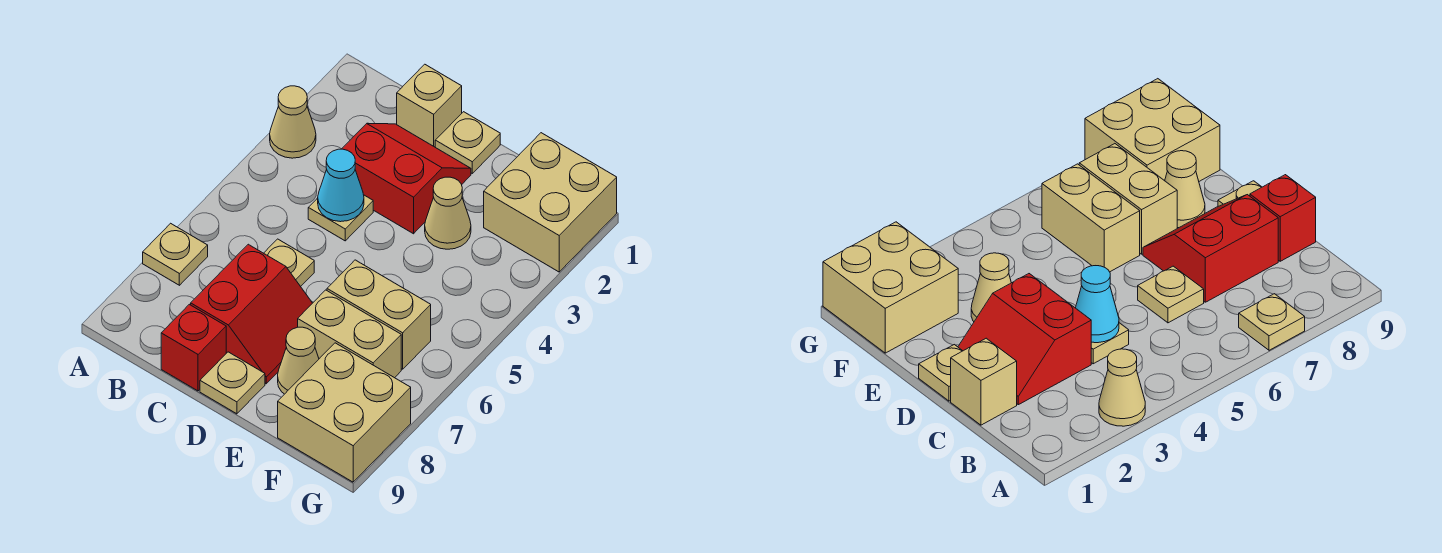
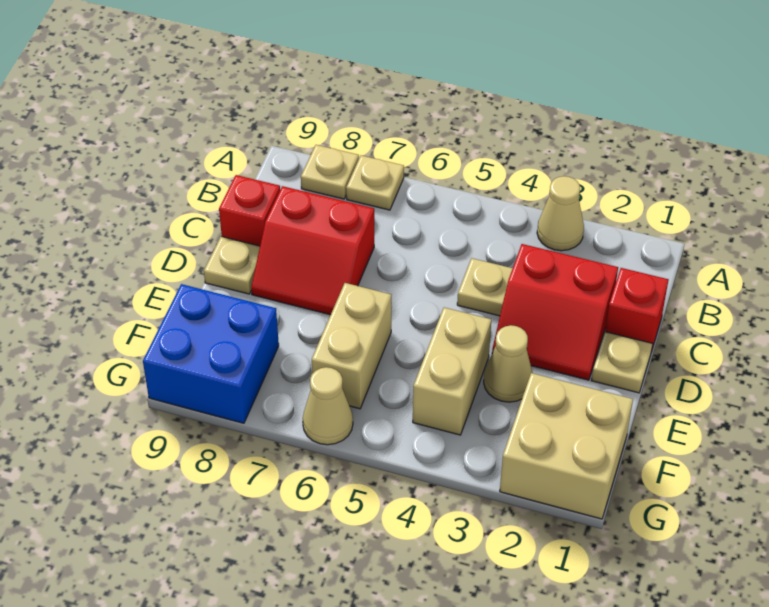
tan brick C1 level 1 -> red brick C1 level 1
red slope C2:D3 level 1 top 3 -> red slope C2:D3 level 1 top C
cyan cone C4 level 2 -> none
tan plate C6 level 1 -> tan plate A8 level 1
tan brick E7:F7 level 1 -> tan brick E4:F4 level 1
tan cone E8 level 1 -> tan cone G6 level 1
tan brick F8:G9 level 1 -> blue brick F8:G9 level 1

